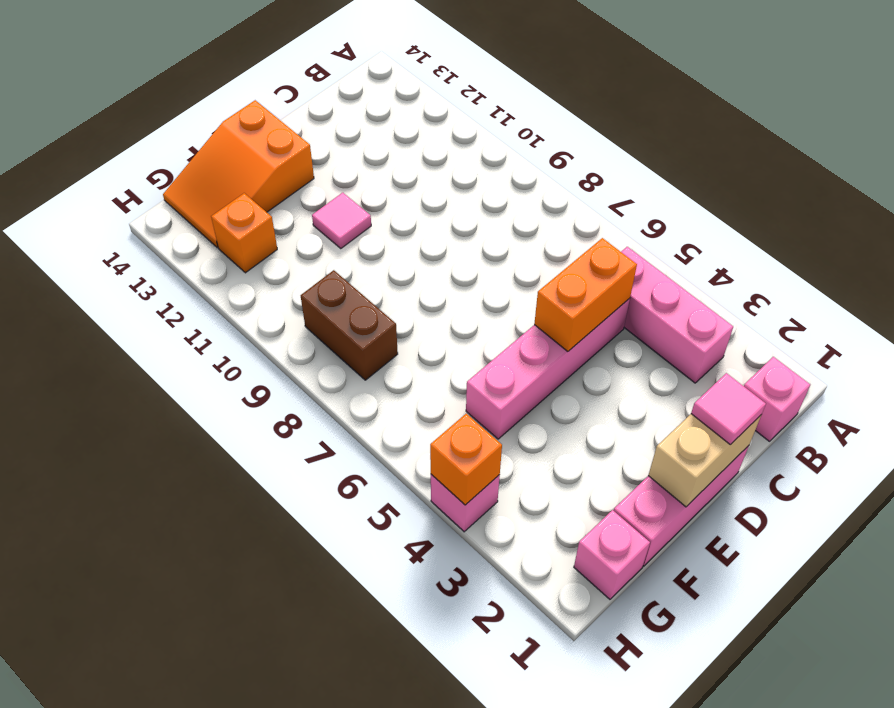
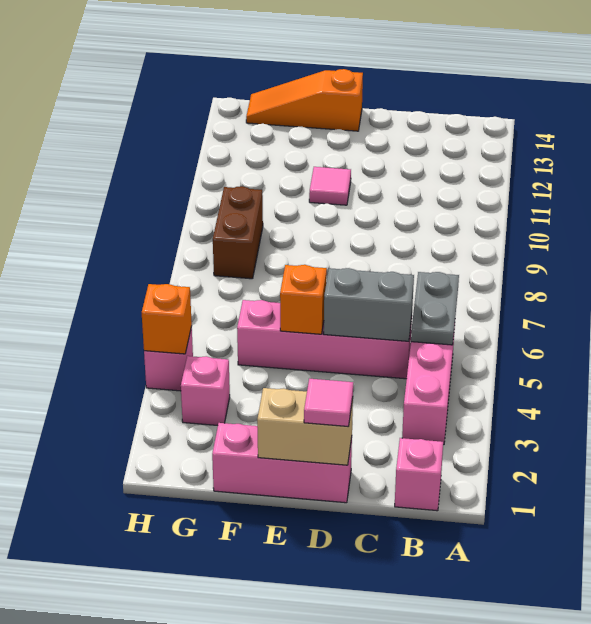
none -> grey plate B5:B6 level 2
orange brick C5:D5 level 2 -> grey brick C5:D5 level 2
orange slope E13:G14 level 1 top E -> orange slope E14:G14 level 1 top E
pink brick G1 level 1 -> pink brick G3 level 1
orange brick G12 level 1 -> orange brick E5 level 2

